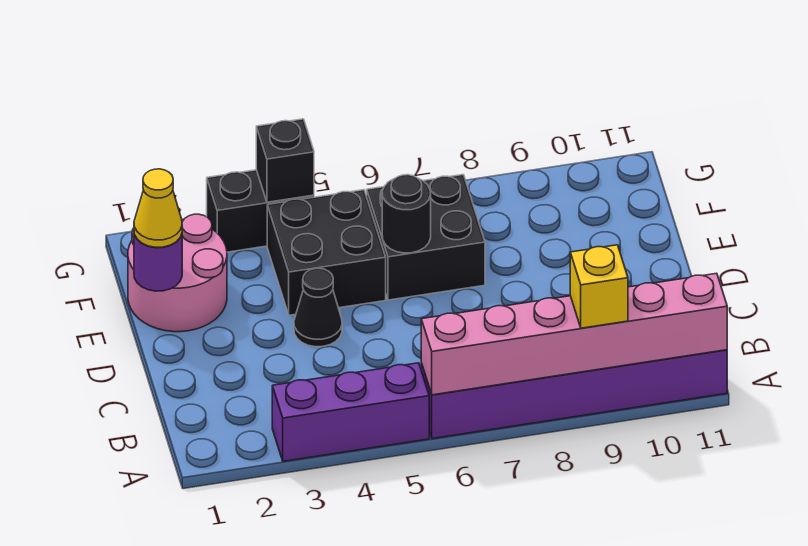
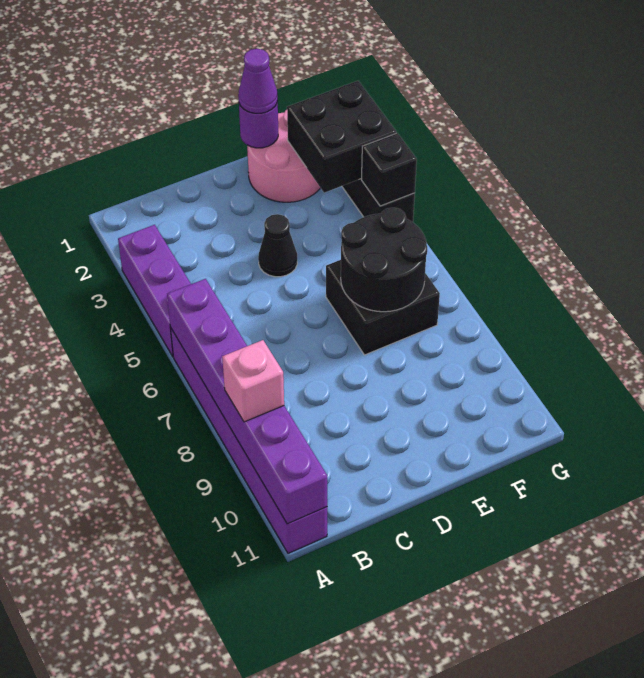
pink brick A6:A11 level 2 -> purple brick A6:A11 level 2
yellow brick A9 level 3 -> pink brick A9 level 3
yellow cone E1 level 3 -> purple cone E1 level 3
black brick E4:F5 level 1 -> black brick F2:G3 level 2
black round brick E6 level 2 -> black round brick E6:F7 level 2

